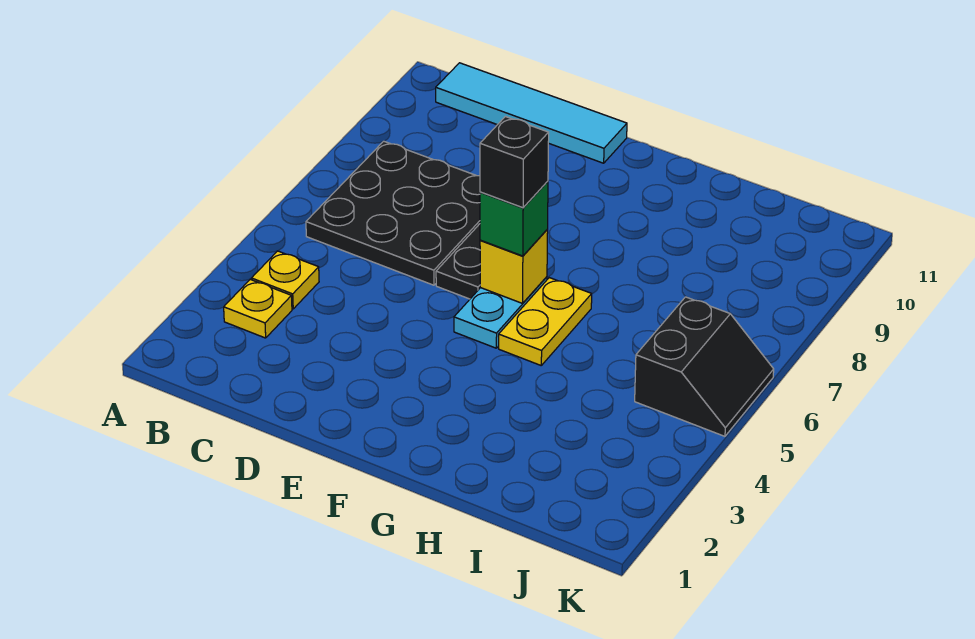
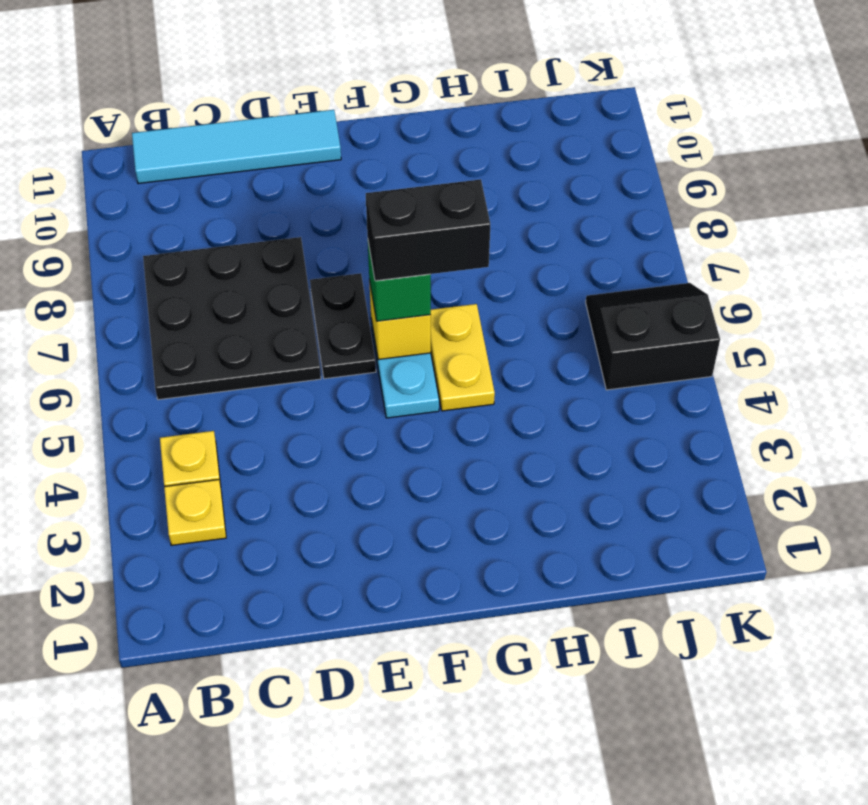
black brick F6 level 4 -> black brick F6:G6 level 4
black slope J5:K6 level 1 top J -> black slope J5:K6 level 1 top 5

